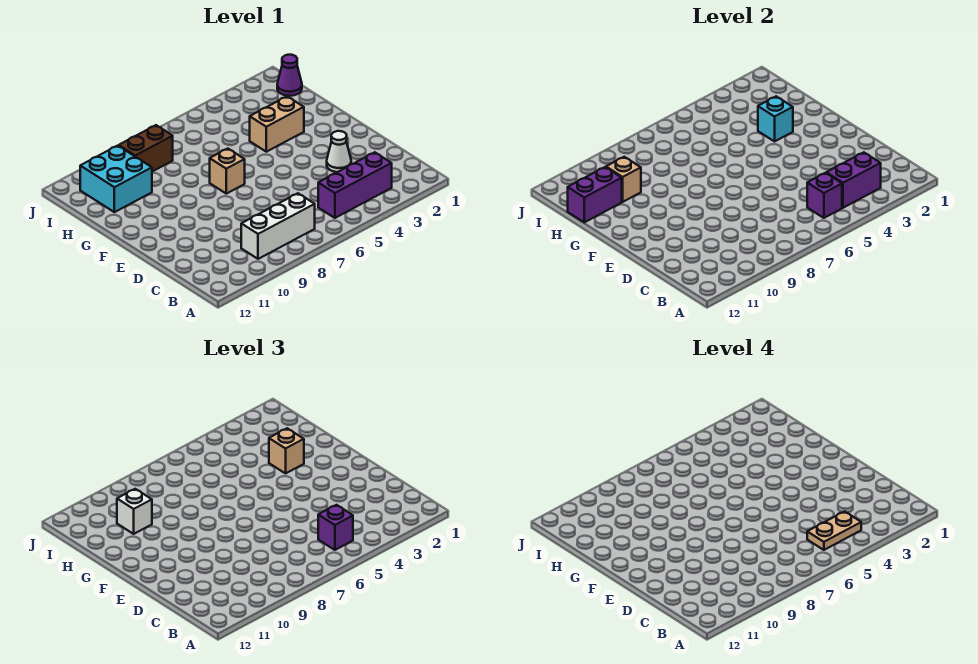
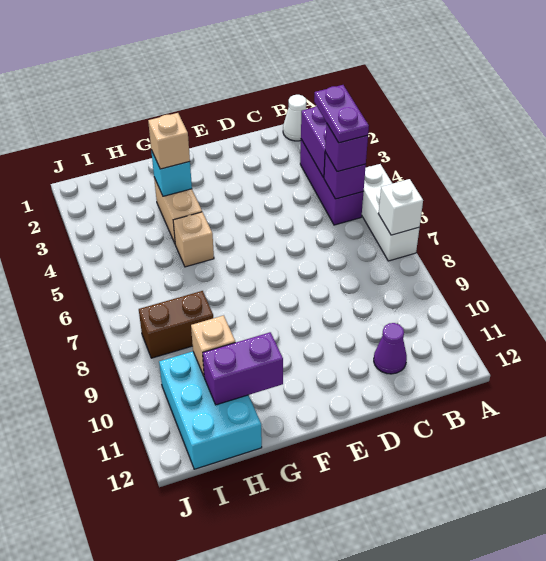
tan plate B4:B5 level 4 -> purple plate B4:B5 level 4
white brick B7:B9 level 1 -> white brick A5:A7 level 1
white cone D3 level 1 -> white cone B1 level 1
tan brick F7 level 1 -> tan brick G5 level 1
cyan brick H10:I11 level 1 -> cyan brick H10:I12 level 1
white brick H10 level 3 -> white brick A7 level 2
purple brick H11:H12 level 2 -> purple brick G11:H11 level 2
purple cone I1 level 1 -> purple cone C11 level 1
brown brick I8:I9 level 1 -> brown brick H8:I8 level 1

